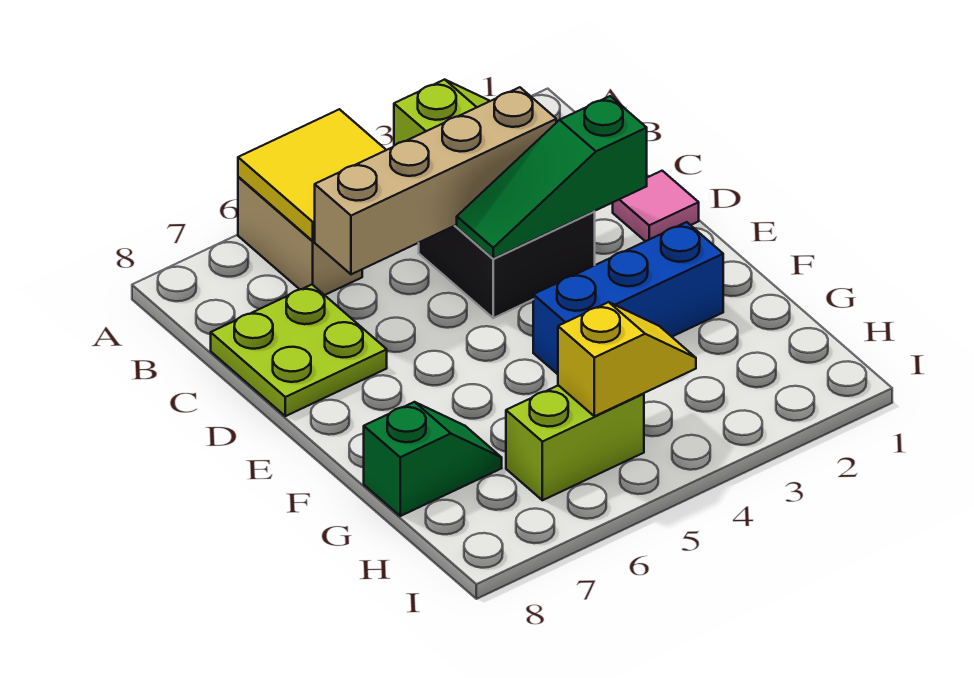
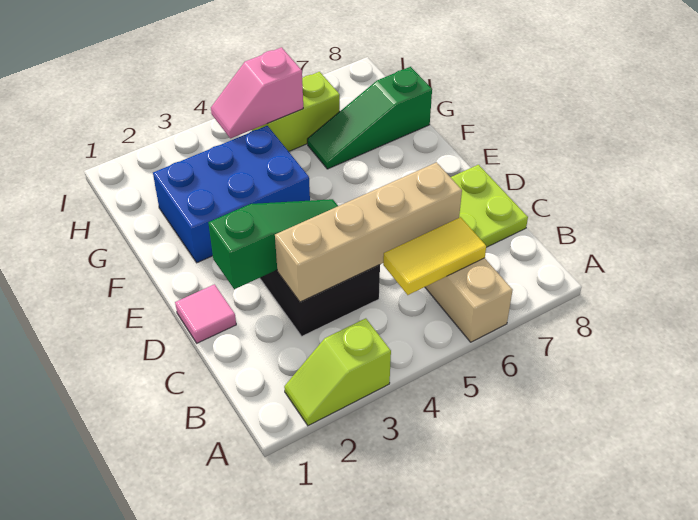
yellow tile A5:B6 level 2 -> yellow tile B5:B6 level 2
blue brick F2:F4 level 1 -> blue brick F2:G4 level 1
green slope G7:G8 level 1 top 8 -> green slope G6:G8 level 1 top 8
yellow slope H4:H5 level 2 top 5 -> pink slope H4:H5 level 2 top 5

